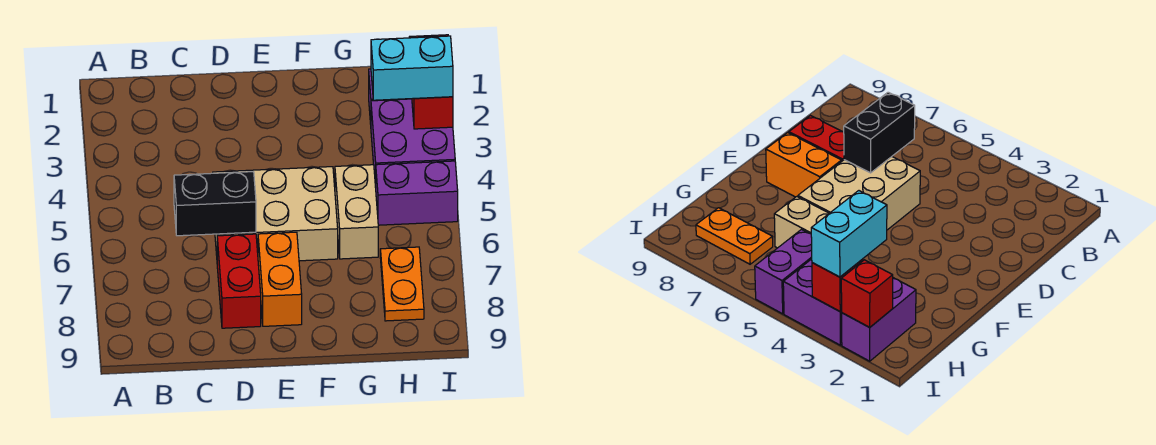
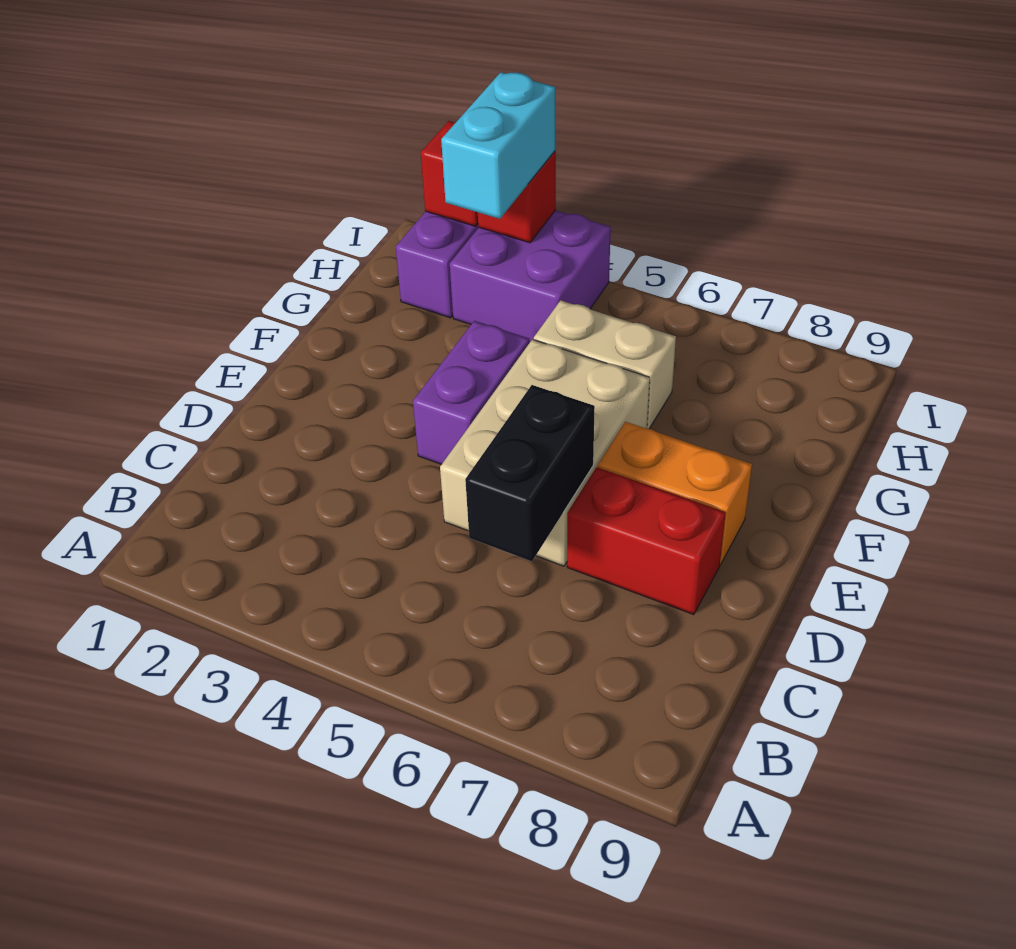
purple brick H5:I5 level 1 -> purple brick E4:F4 level 1
orange plate H7:H8 level 1 -> none

